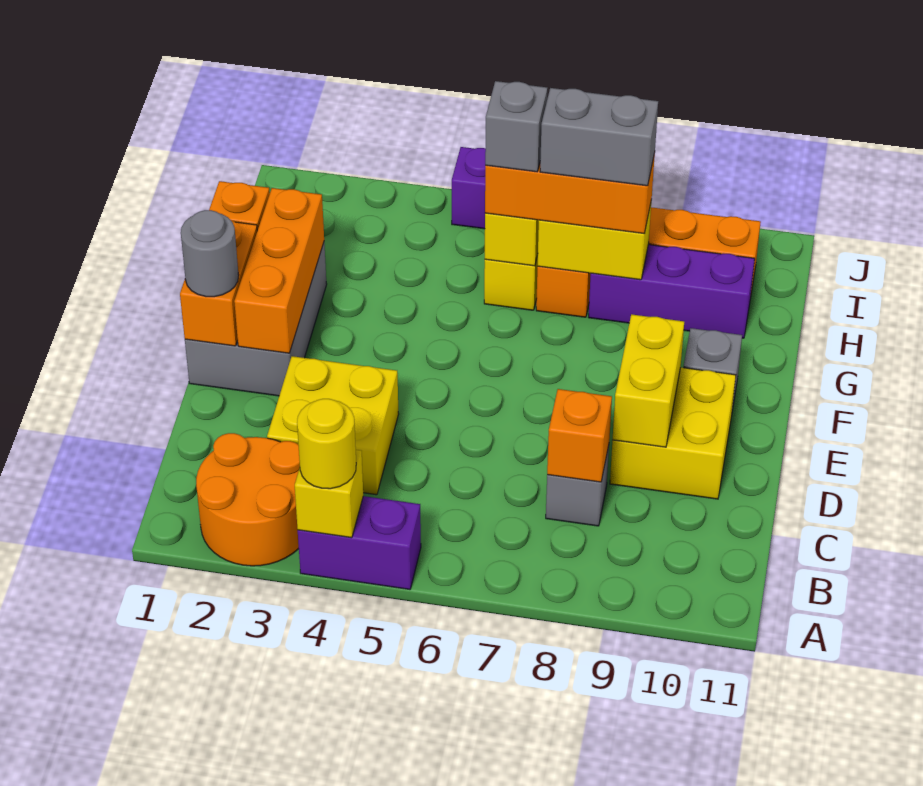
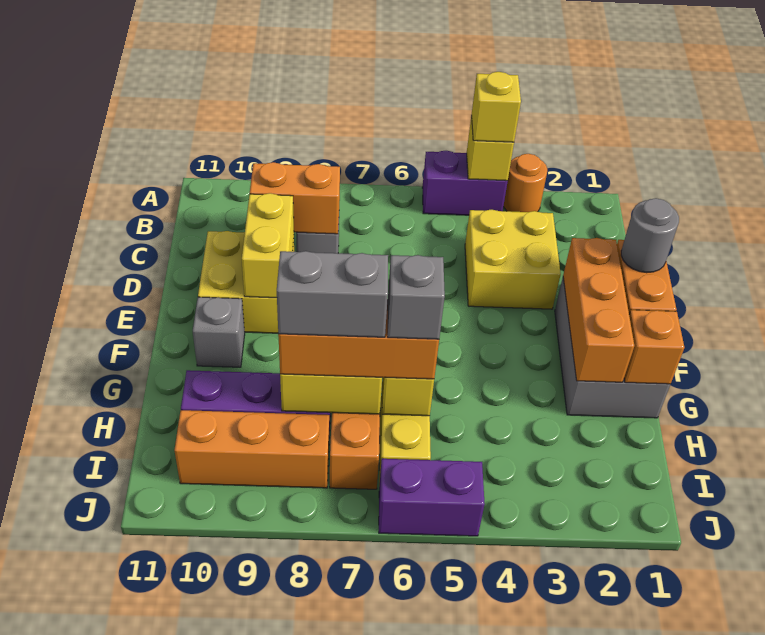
orange round brick A2:B3 level 1 -> orange round brick A3 level 1
yellow round brick A4 level 3 -> yellow brick A4 level 3
orange brick C8 level 2 -> orange brick C8:C9 level 2

